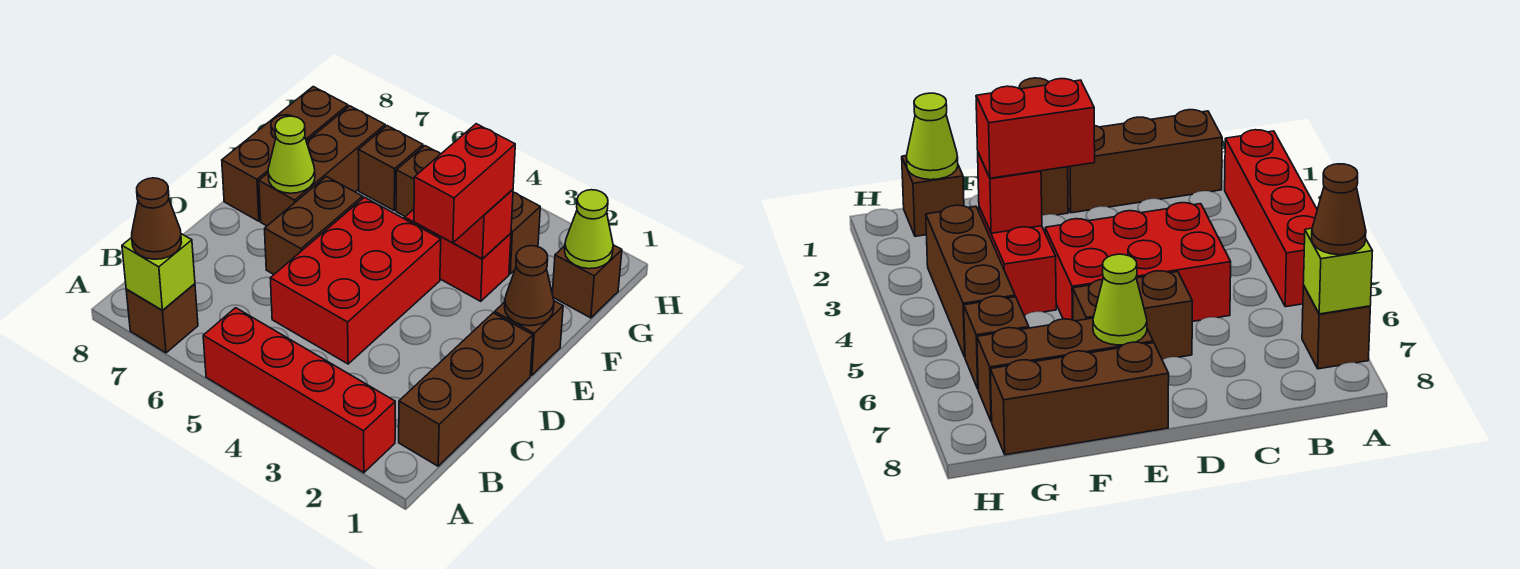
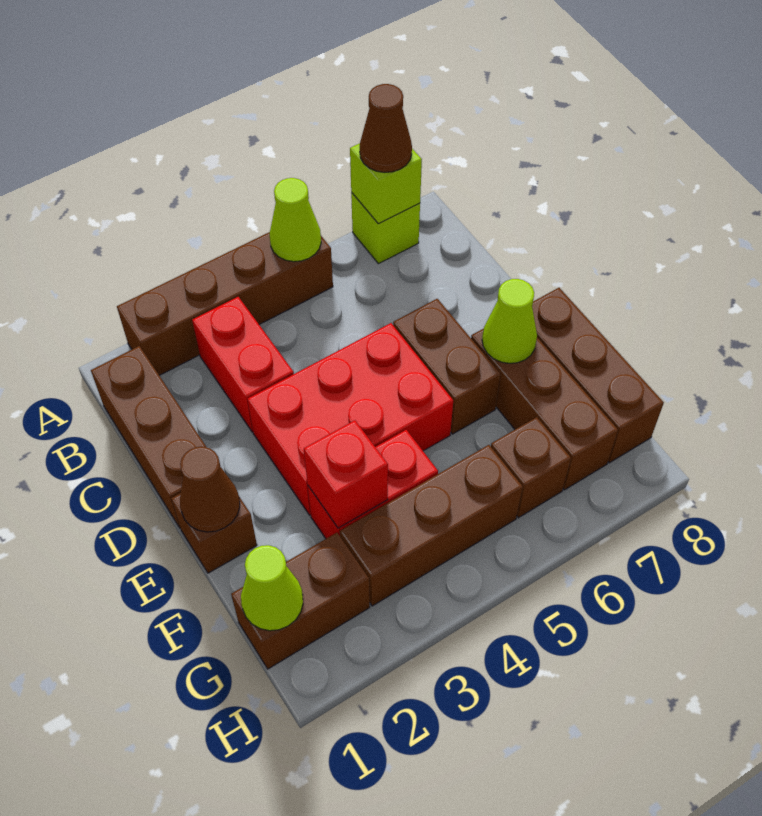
red brick A2:A5 level 1 -> brown brick A2:A5 level 1
none -> lime cone A5 level 2
brown brick A7 level 1 -> lime brick A7 level 1
red brick C4:E5 level 1 -> red brick D3:E5 level 1
red brick E3:F3 level 3 -> red brick B3:C3 level 1
brown brick G1 level 1 -> brown brick G1:G2 level 1

